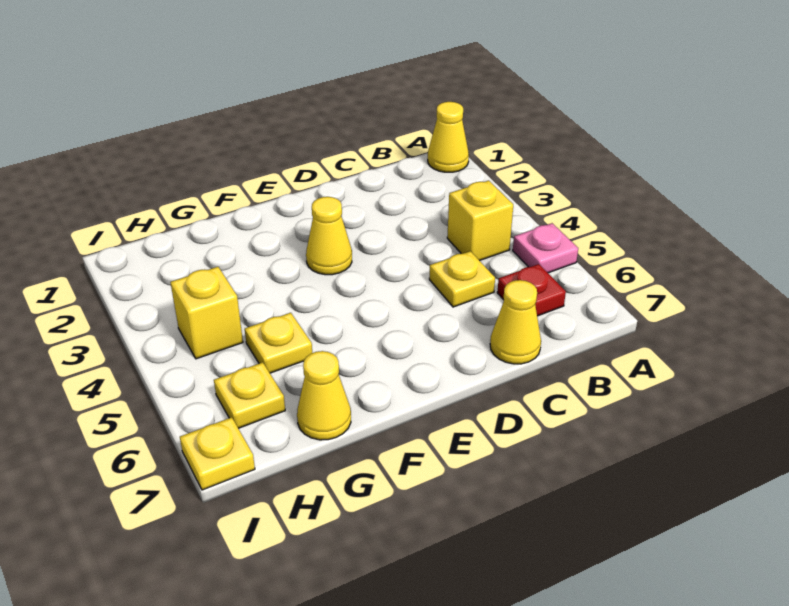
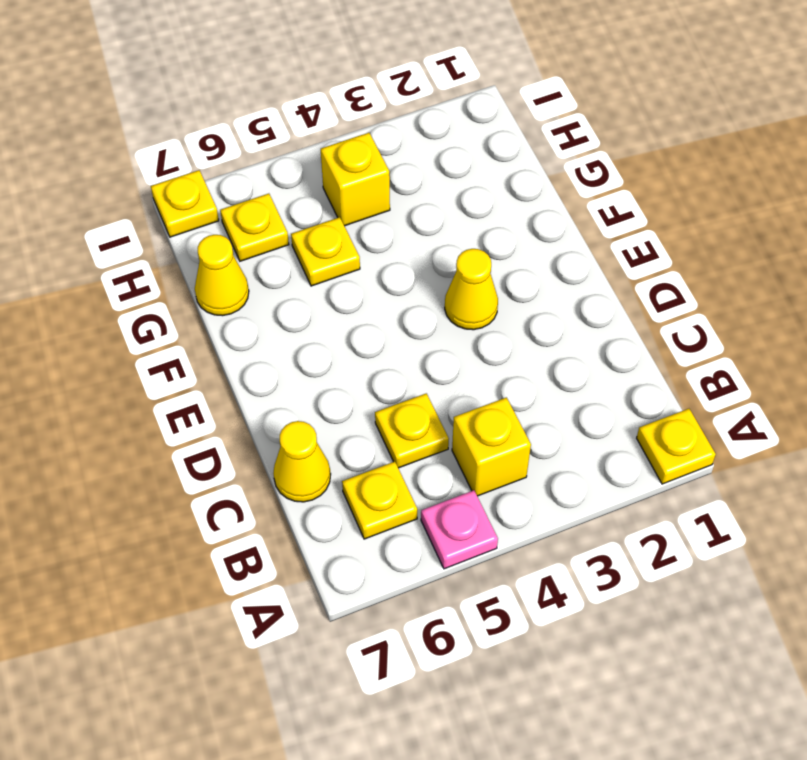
yellow cone A1 level 1 -> yellow plate A1 level 1
red plate B6 level 1 -> yellow plate B6 level 1

